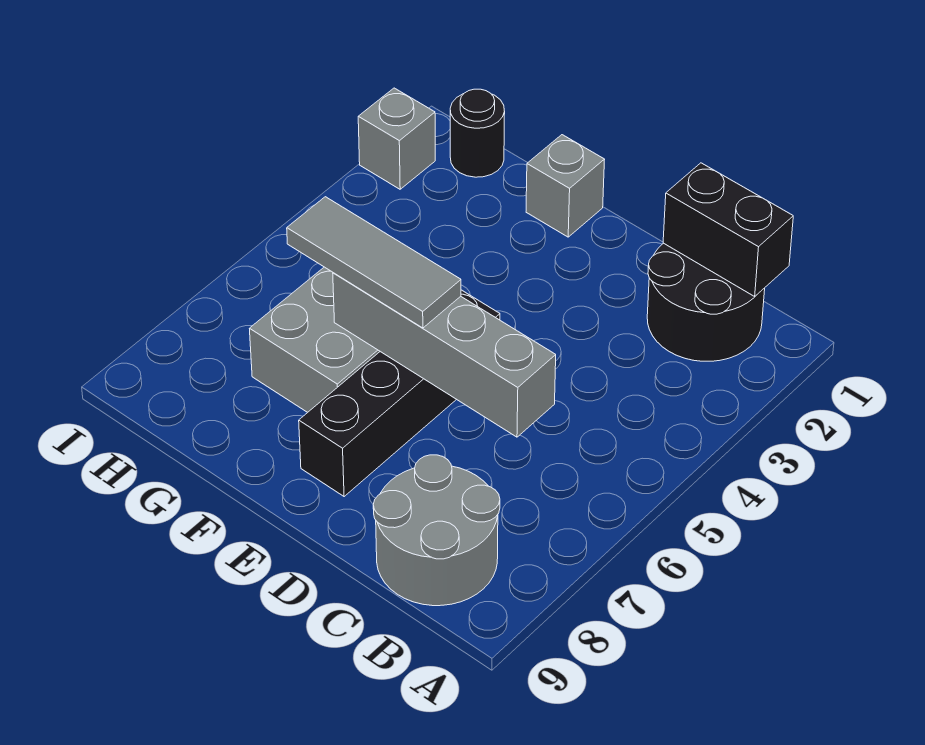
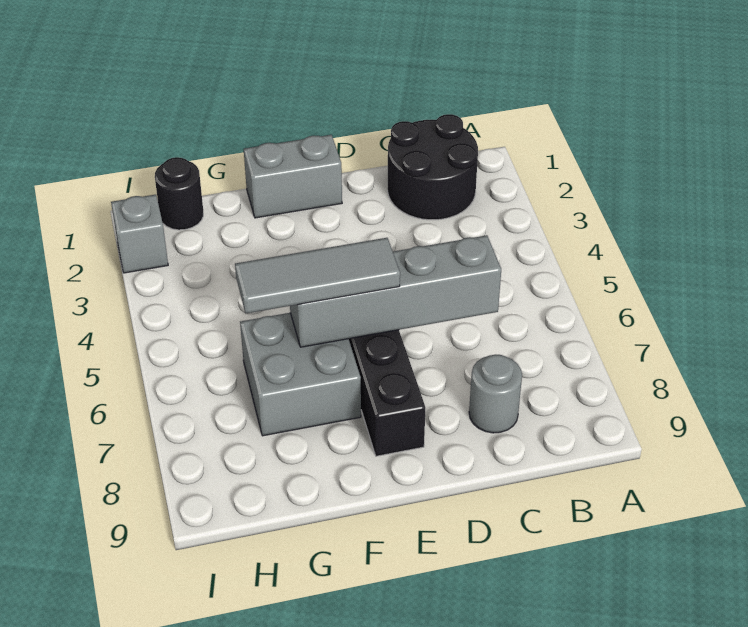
black brick B1:C1 level 2 -> none
grey round brick B8:C9 level 1 -> grey round brick C8 level 1
grey brick F1 level 1 -> grey brick E1:F1 level 1

